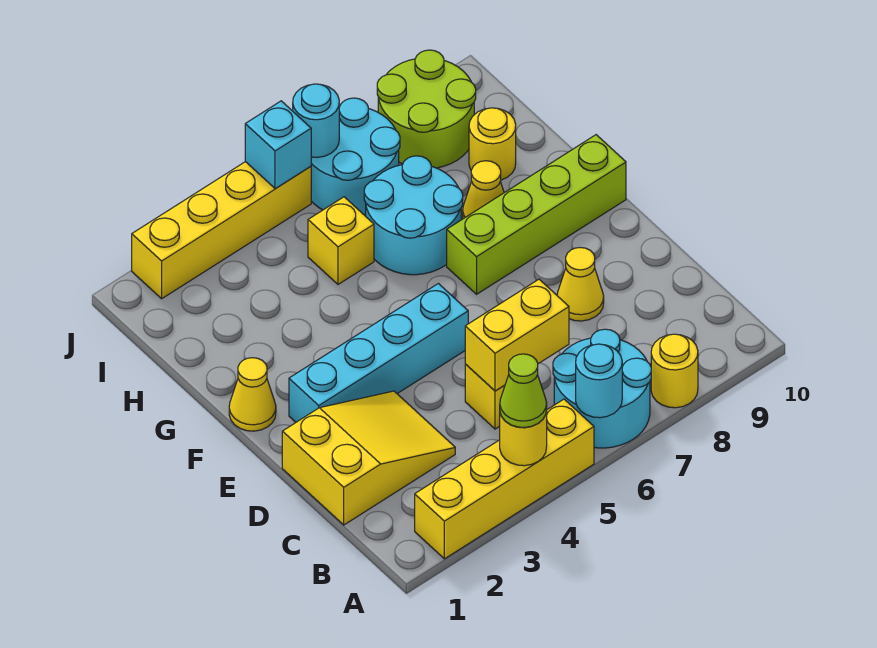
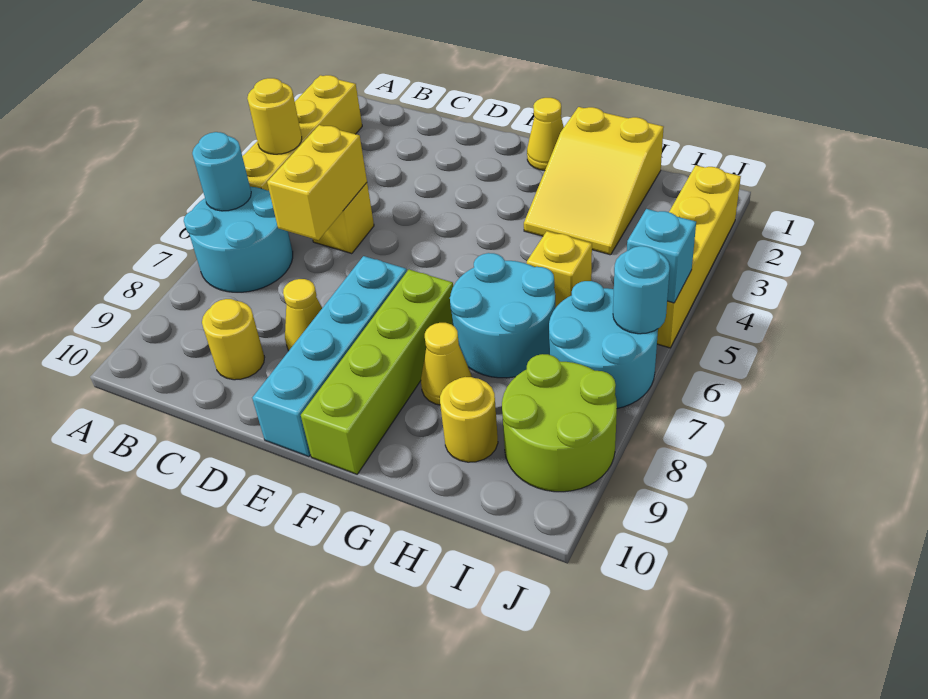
lime cone A4 level 3 -> none
yellow round brick A8 level 1 -> yellow round brick C9 level 1
yellow slope C1:D3 level 1 top 1 -> yellow slope G1:H3 level 1 top 1
cyan brick E2:E5 level 1 -> cyan brick E7:E10 level 1

